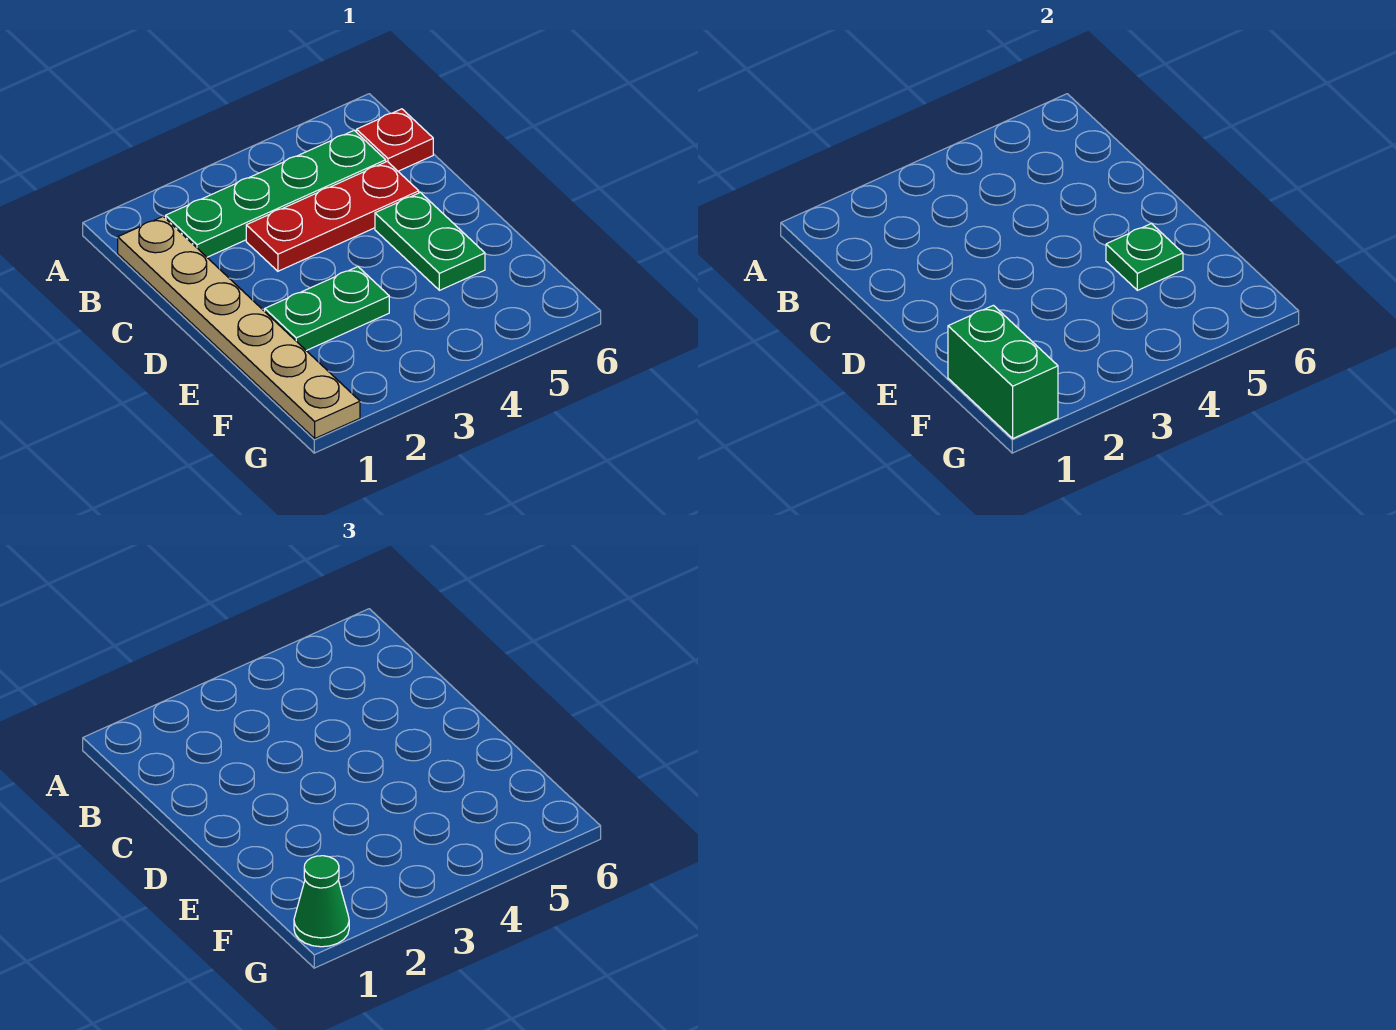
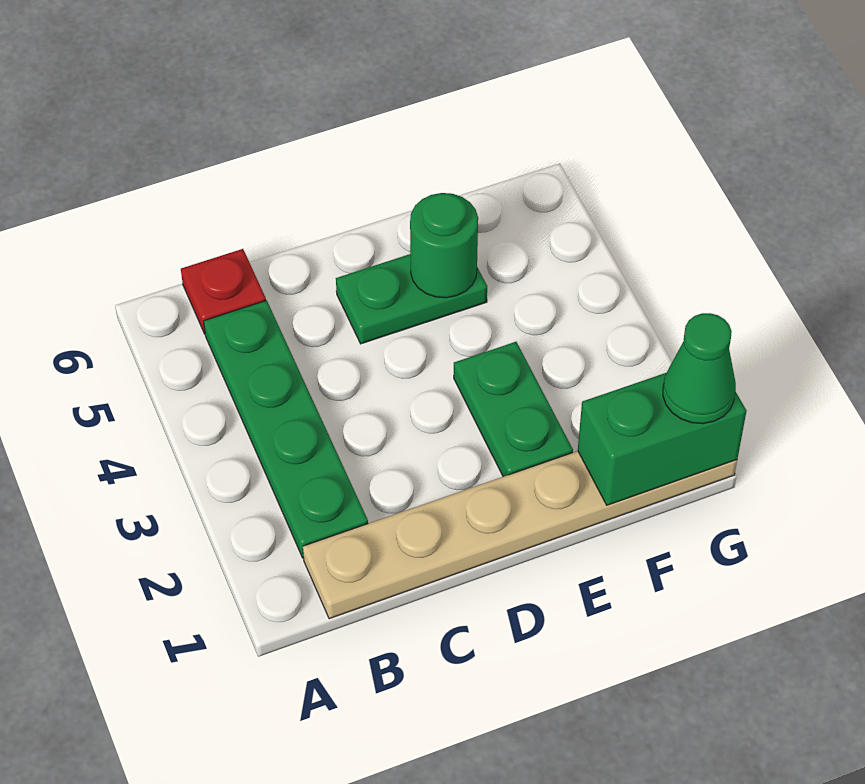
red plate C3:C5 level 1 -> none
green plate E5 level 2 -> green round brick E5 level 2

